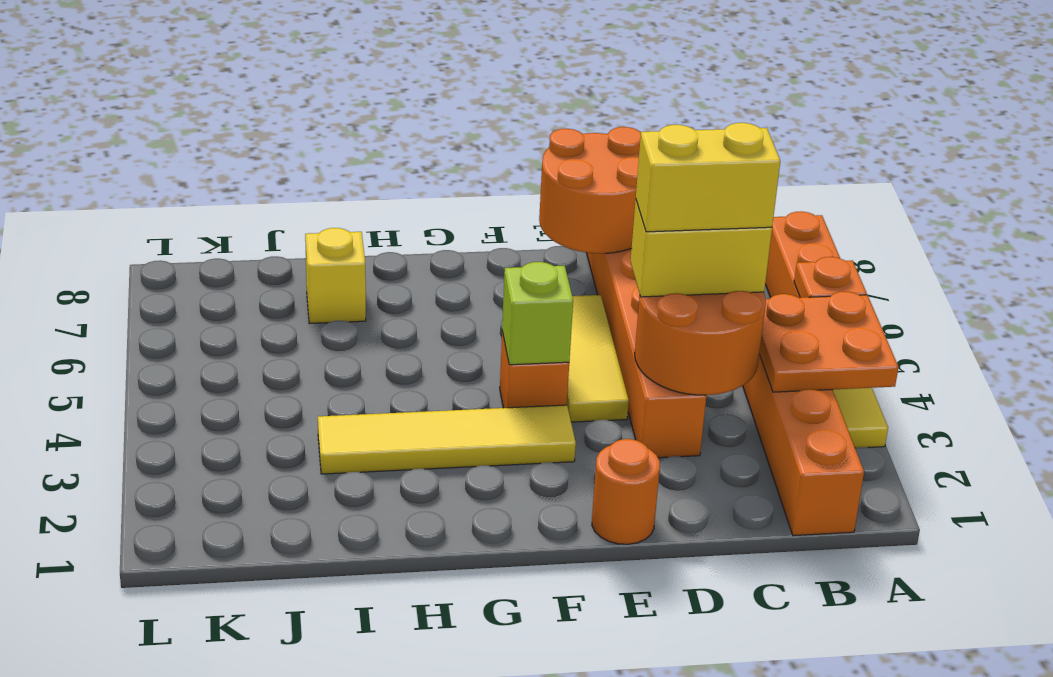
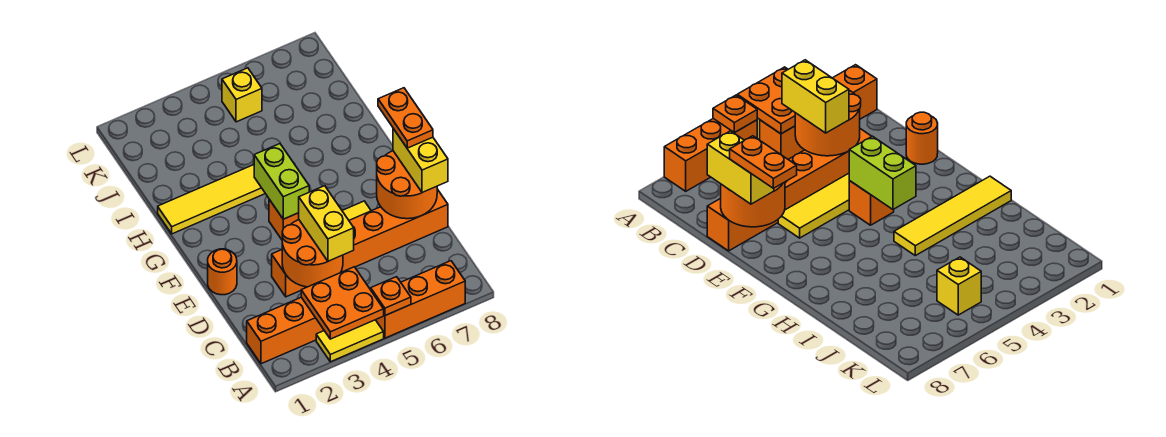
yellow brick C4:D4 level 4 -> yellow brick D8:E8 level 3
none -> orange plate E8:F8 level 4
yellow tile F3:I3 level 1 -> yellow tile H1:H4 level 1
lime brick F4 level 2 -> lime brick F4:G4 level 2
yellow brick I7 level 1 -> yellow brick K5 level 1

